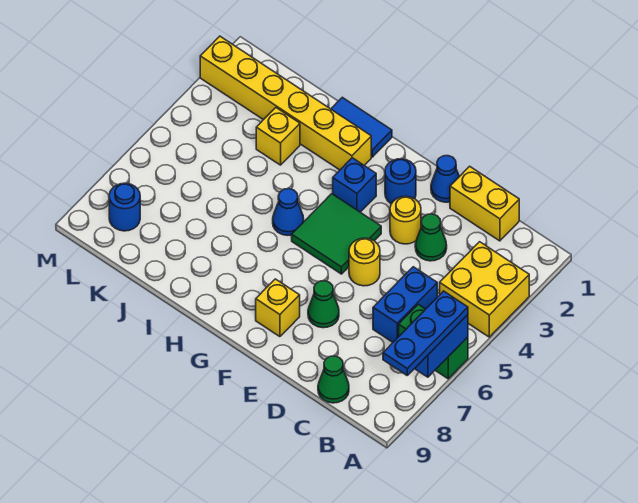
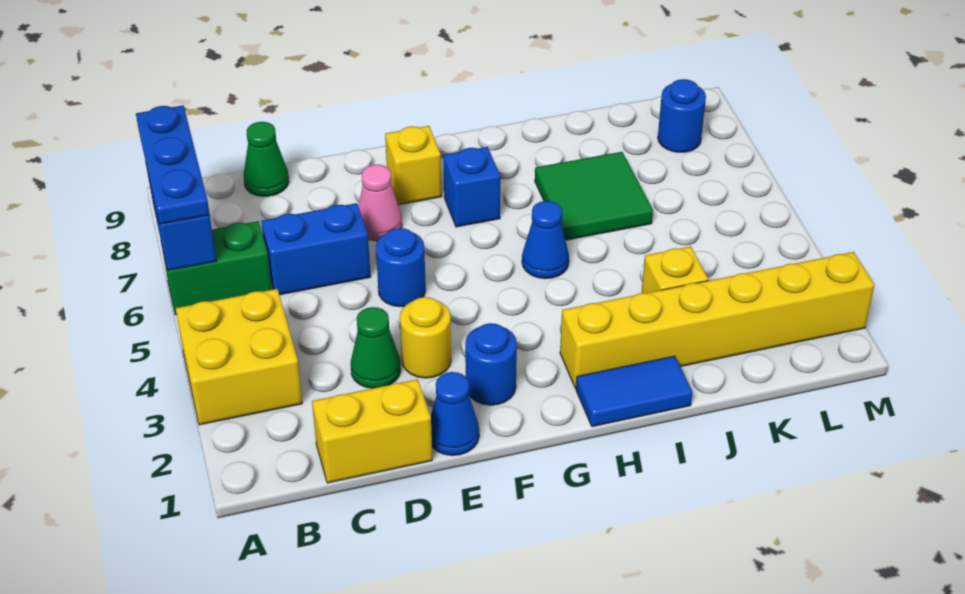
blue brick C5:C6 level 1 -> blue brick C6:D6 level 1
yellow round brick E5 level 1 -> blue round brick E5 level 1
green cone E7 level 1 -> pink cone E7 level 1
green tile F4:G5 level 1 -> green tile I6:J7 level 1
blue brick G3 level 1 -> blue brick G7 level 1

